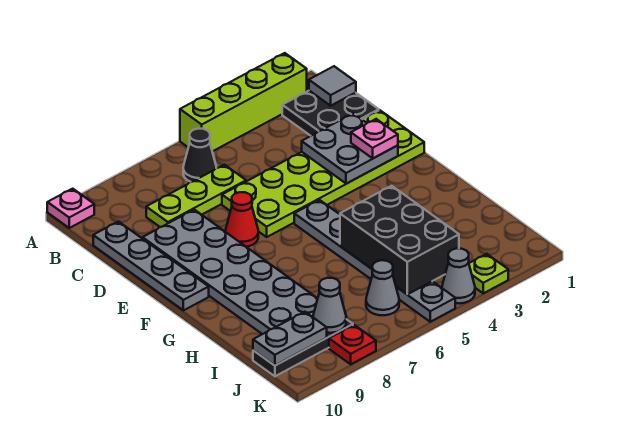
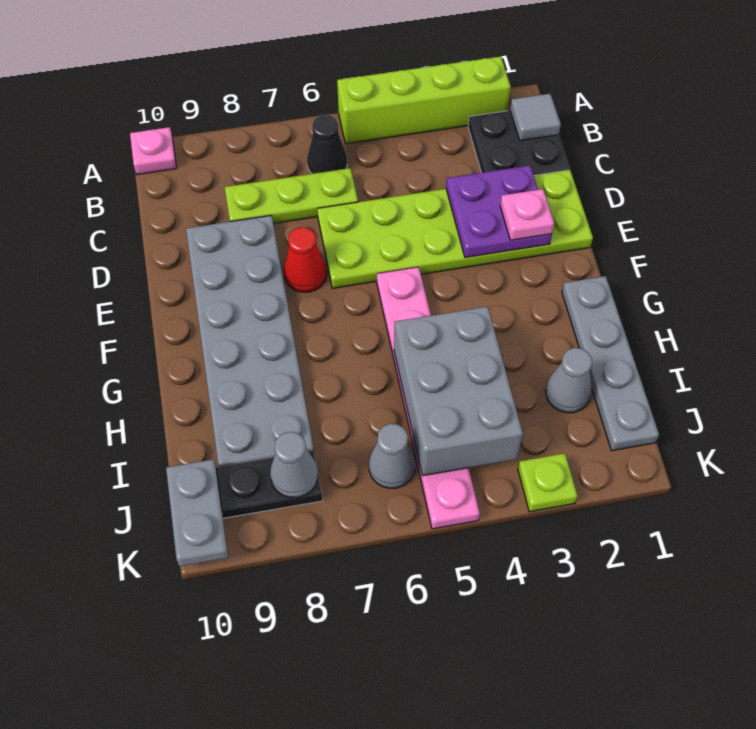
grey plate C10:F10 level 1 -> grey plate G1:J1 level 1
grey plate D2:E3 level 2 -> purple plate D2:E3 level 2
grey plate F5:K5 level 1 -> pink plate F5:K5 level 1
black brick H4:J5 level 2 -> grey brick H4:J5 level 2
grey plate J9:J10 level 2 -> grey plate J10:K10 level 2
grey cone K4 level 1 -> grey cone I2 level 1
red plate K8 level 1 -> none

